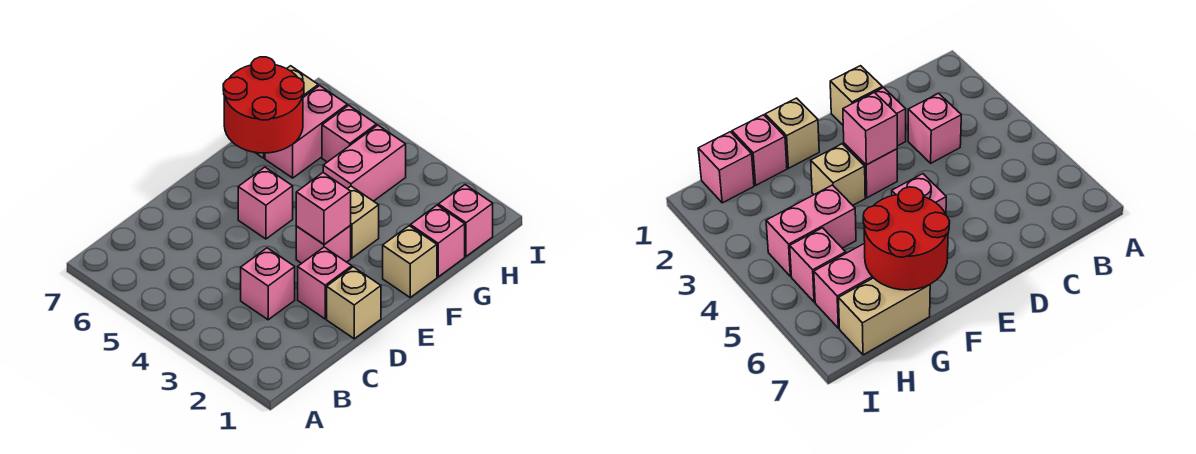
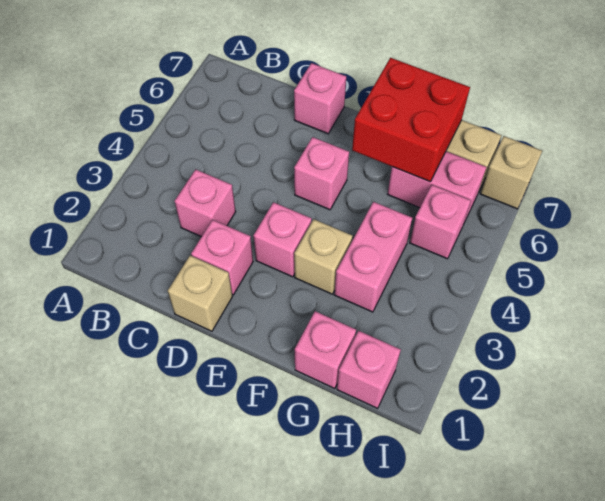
pink brick E3 level 2 -> pink brick D7 level 1
tan brick F1 level 1 -> tan brick I7 level 1
red round brick F6:G7 level 2 -> red brick F6:G7 level 2
pink brick G4:H4 level 1 -> pink brick G3:G4 level 1

